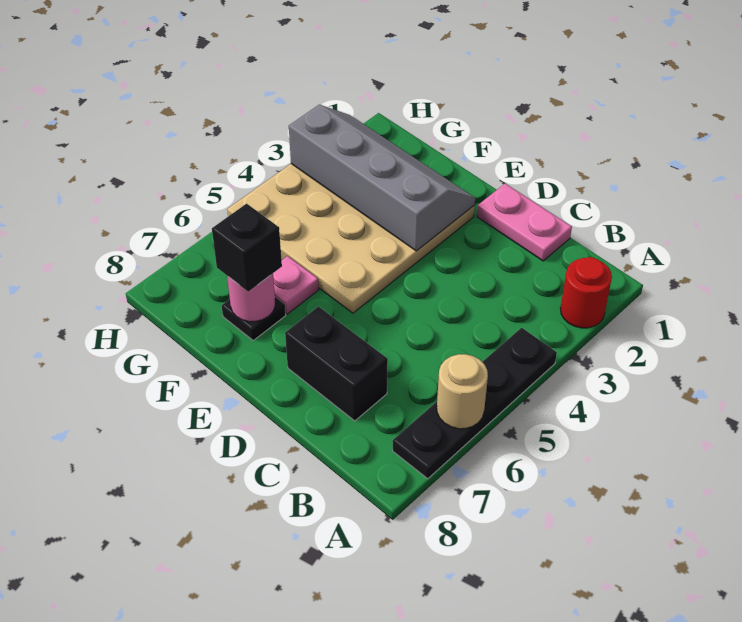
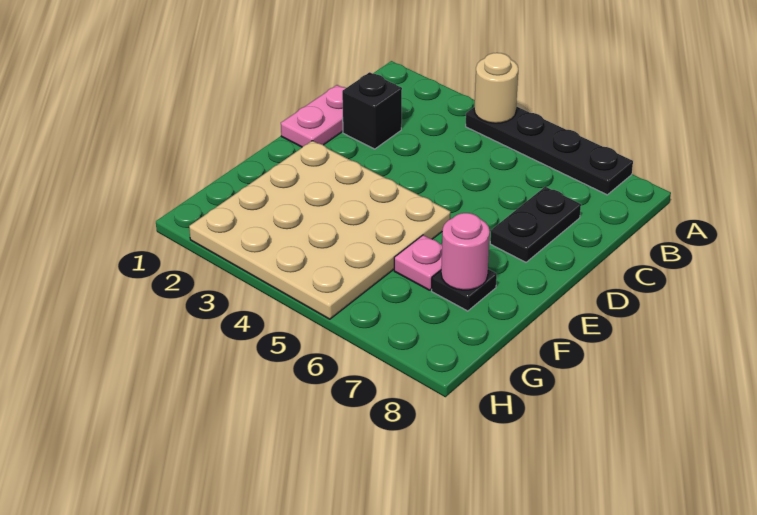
red round brick A2 level 1 -> none
tan round brick A6 level 2 -> tan round brick A4 level 2
black brick C7:D7 level 1 -> black plate C7:D7 level 1
grey slope E2:H3 level 2 top 3 -> none
black brick F7 level 3 -> black brick C2 level 1

